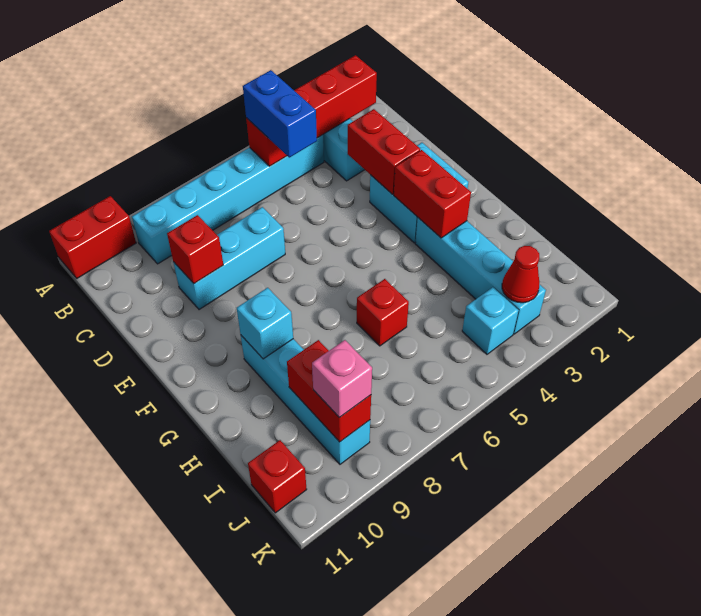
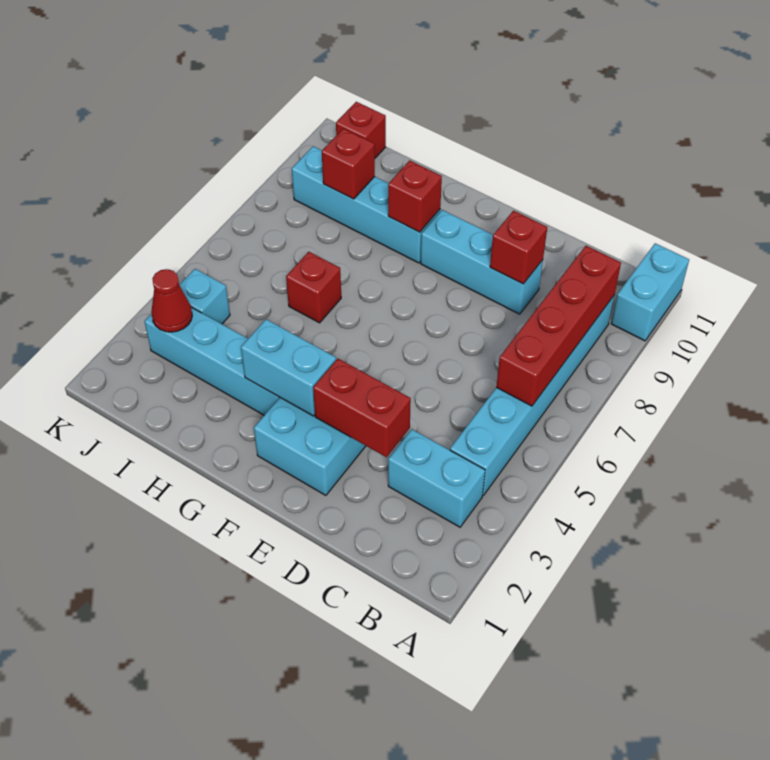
red brick A10:A11 level 1 -> cyan brick A10:A11 level 1
red brick B2:B5 level 2 -> red brick B6:B9 level 2
blue brick B5:C5 level 3 -> none
cyan brick D7:D9 level 1 -> cyan brick D9:F9 level 1
red brick F3:G3 level 2 -> cyan brick F3:G3 level 2
cyan brick G9 level 2 -> red brick G9 level 2
red brick I9:J9 level 2 -> red brick I9 level 2
pink brick J9 level 3 -> none

